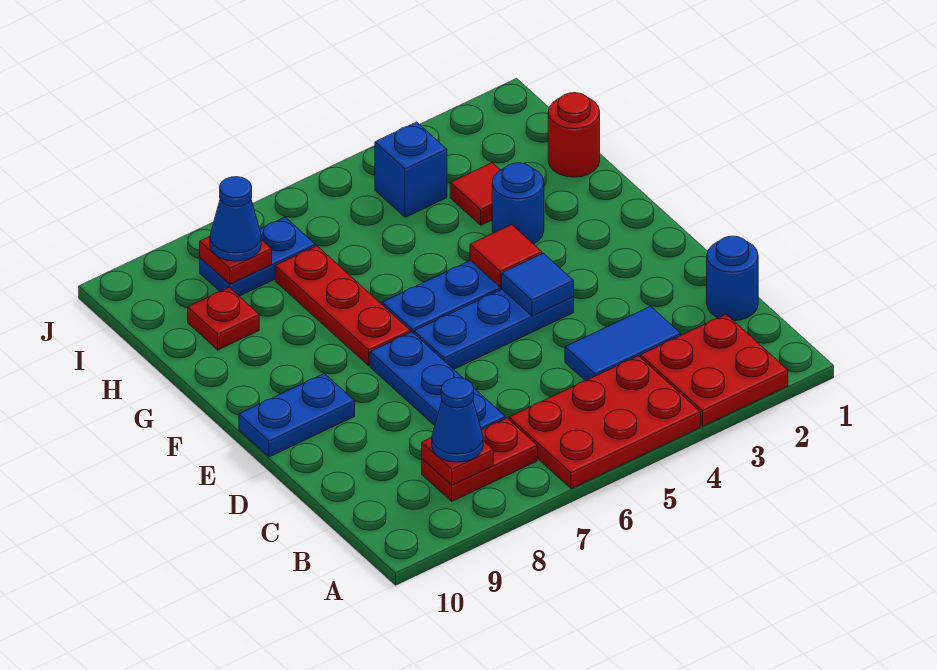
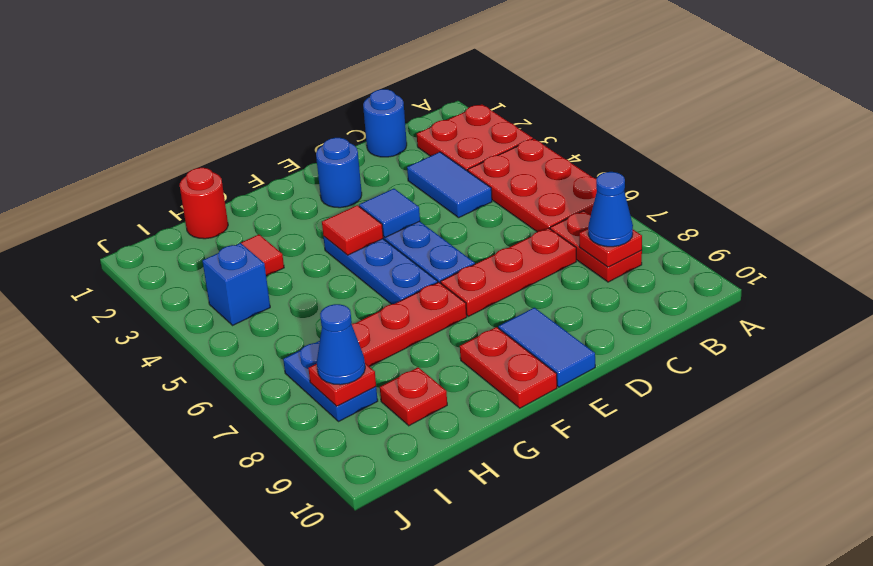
blue plate C7:E7 level 1 -> red plate C7:E7 level 1
blue plate E9:E10 level 1 -> blue tile E9:E10 level 1
none -> red plate F9:F10 level 1
blue round brick G3 level 1 -> blue round brick E2 level 1

